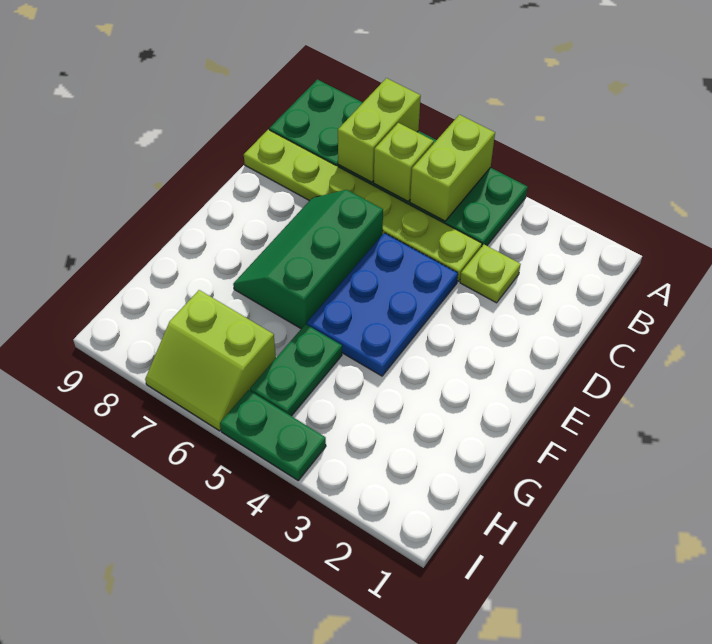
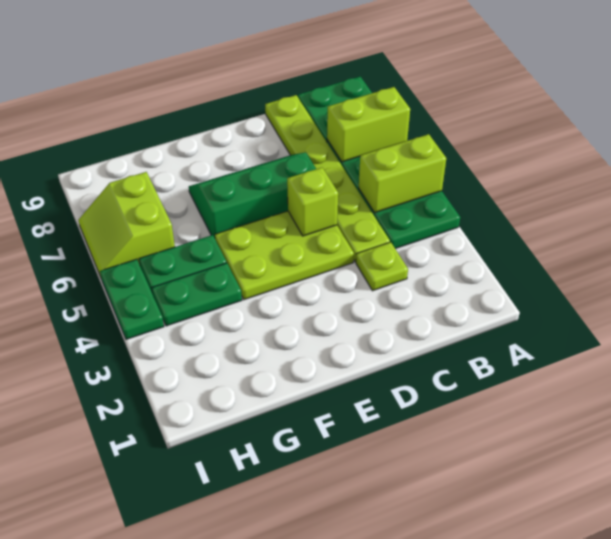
lime brick B6 level 2 -> lime brick D5 level 2
blue plate D4:F5 level 1 -> lime plate D4:F5 level 1
none -> green plate G4:H4 level 1

